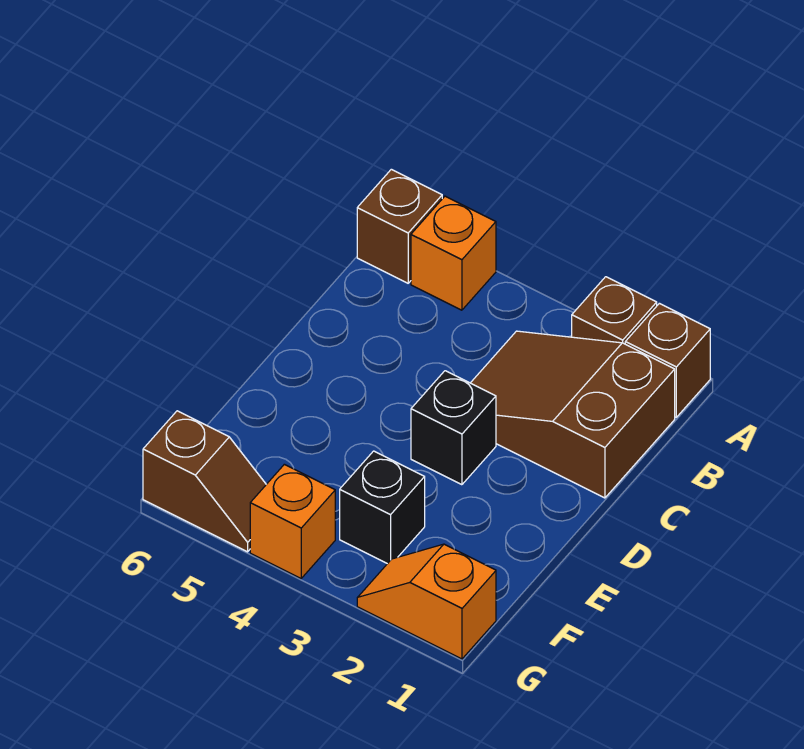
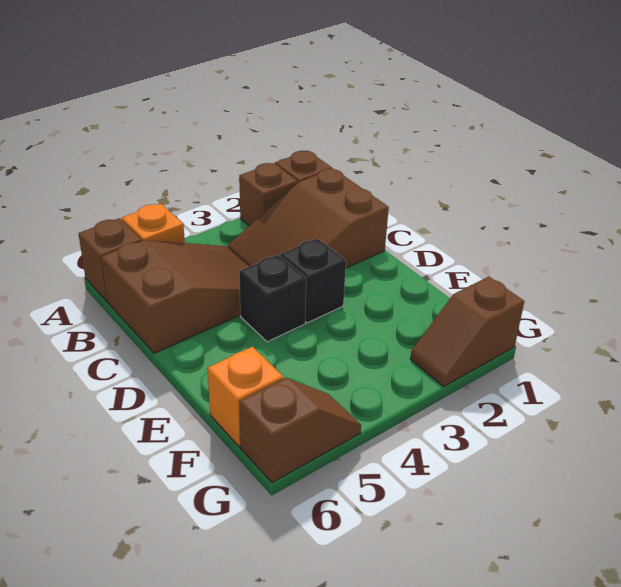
none -> brown slope B4:C6 level 1 top 6
black brick F3 level 1 -> black brick D4 level 1
orange slope G1:G2 level 1 top 1 -> brown slope G1:G2 level 1 top 1
orange brick G4 level 1 -> orange brick F6 level 1

